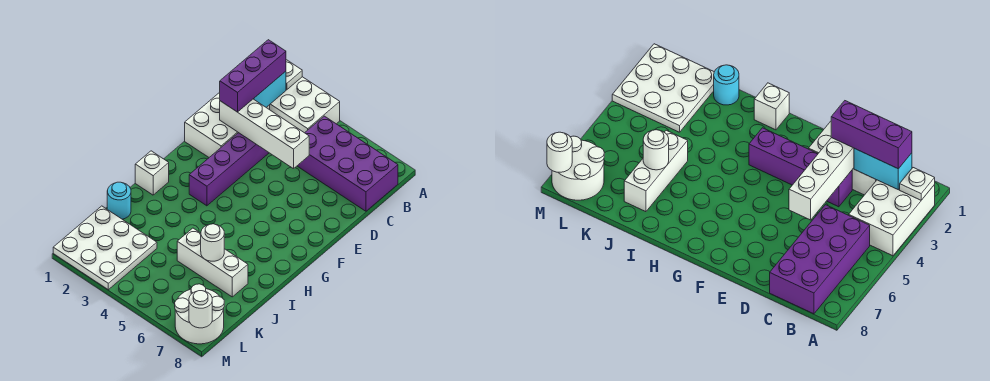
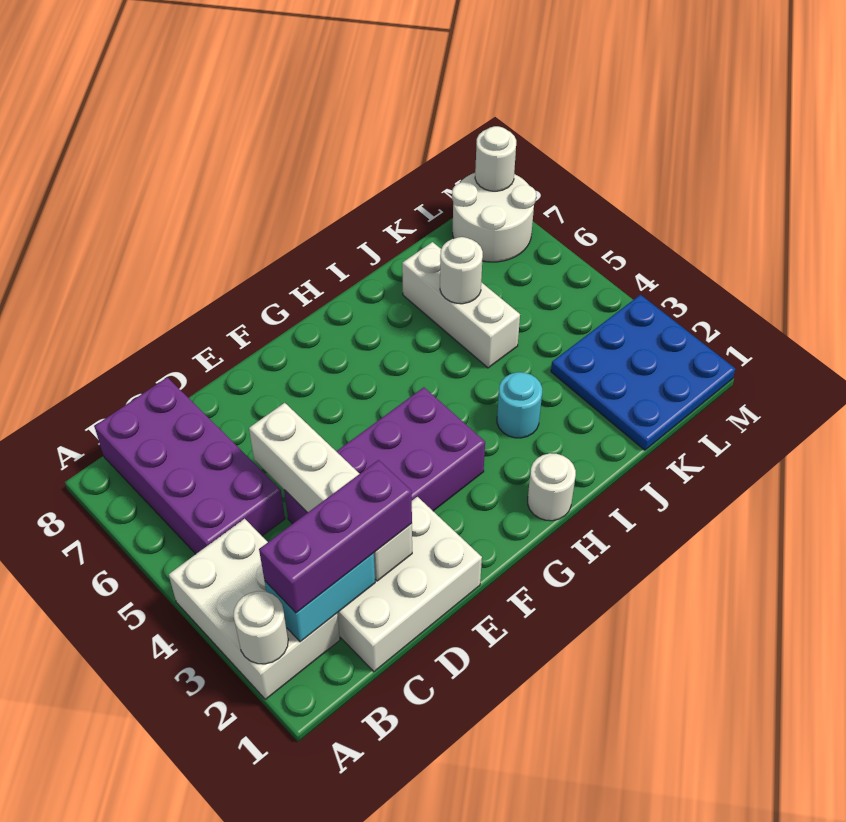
white plate A2 level 2 -> white round brick A2 level 2
purple brick D3:G3 level 1 -> purple brick D3:G4 level 1
white brick H1 level 1 -> white round brick H1 level 1
cyan round brick J1 level 1 -> cyan round brick I3 level 1
white plate K1:M3 level 1 -> blue plate K1:M3 level 1

